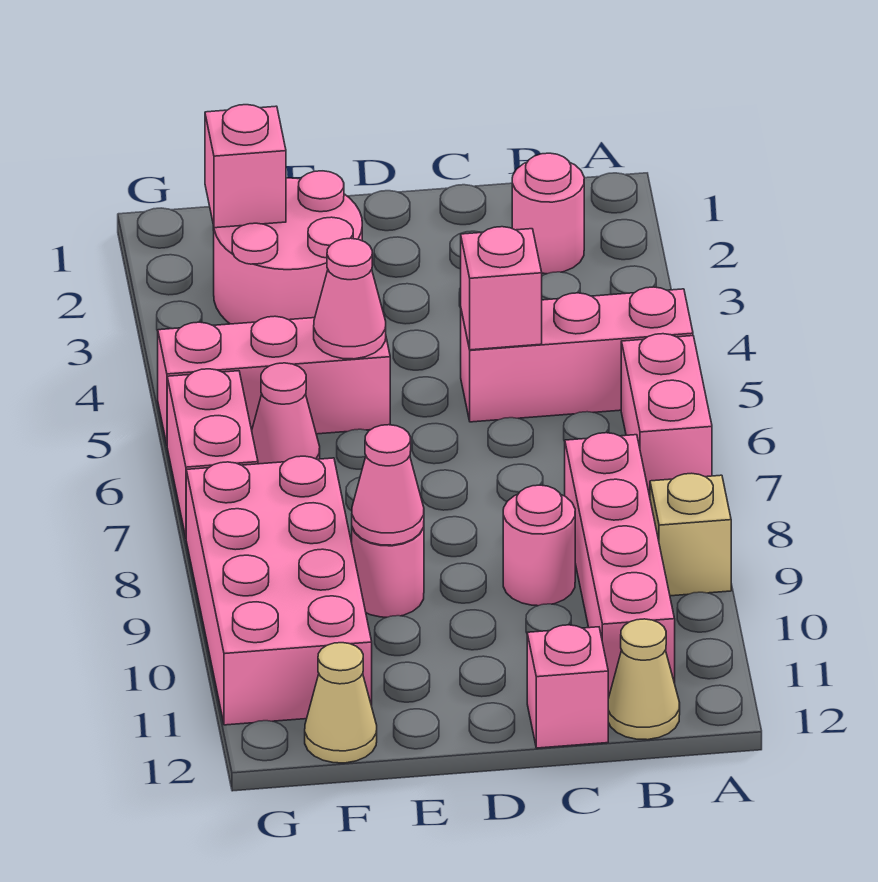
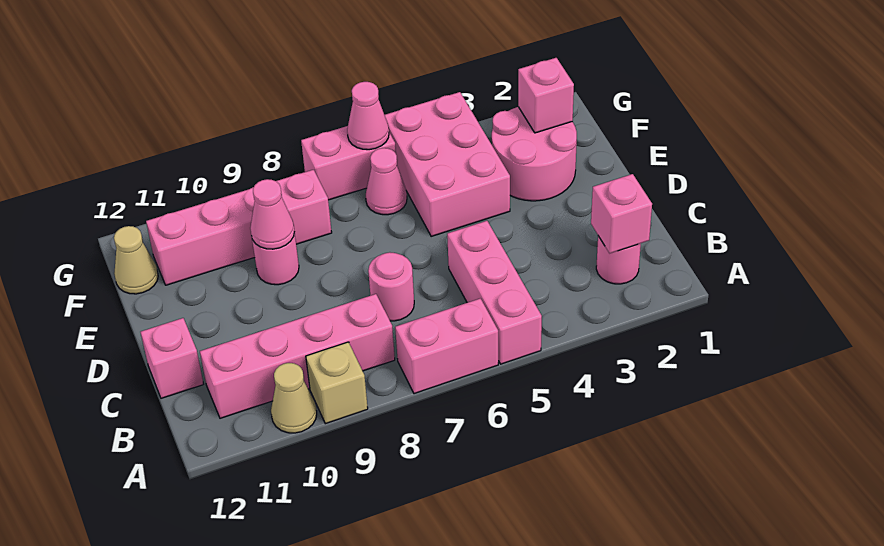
tan cone B12 level 1 -> tan cone A10 level 1
pink brick C5 level 2 -> pink brick B2 level 2
pink round brick C9 level 1 -> pink round brick C7 level 1
pink brick E5:G5 level 1 -> pink brick E4:G5 level 1
pink cone E5 level 2 -> pink cone G6 level 2
pink brick F8:G11 level 1 -> pink brick F8:F11 level 1

